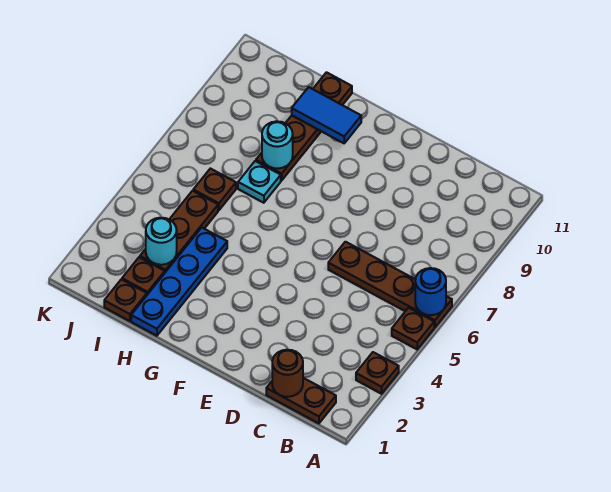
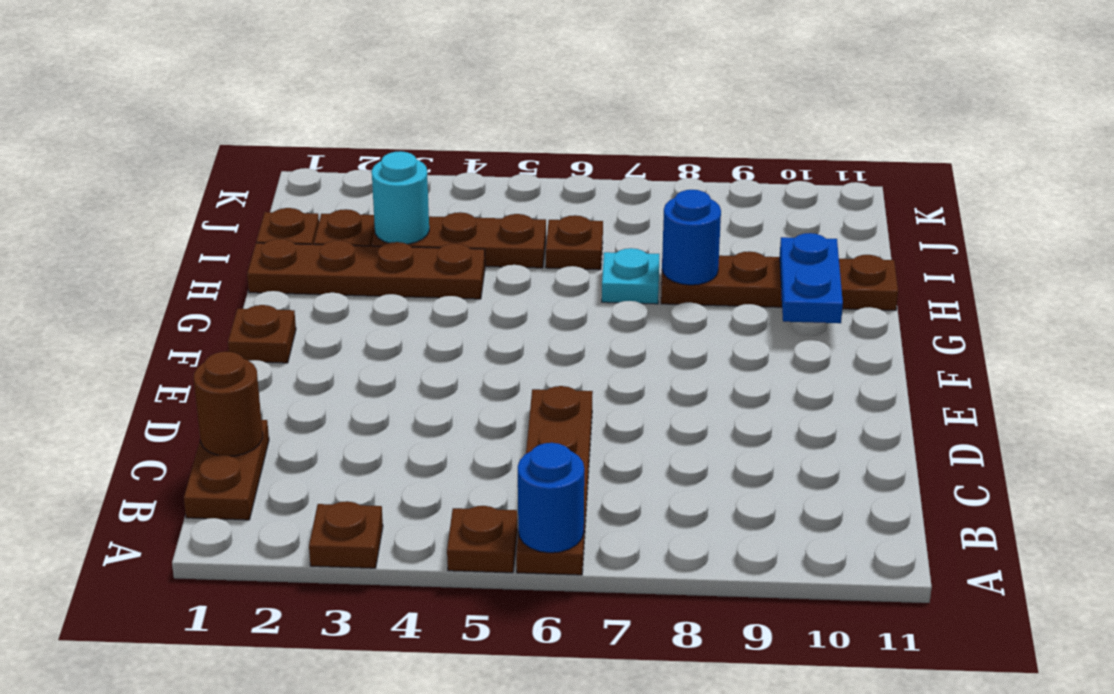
none -> brown plate F1 level 1
blue tile G10:H10 level 2 -> blue plate G10:H10 level 2
blue plate H1:H4 level 1 -> brown plate H1:H4 level 1
cyan round brick H8 level 2 -> blue round brick H8 level 2

